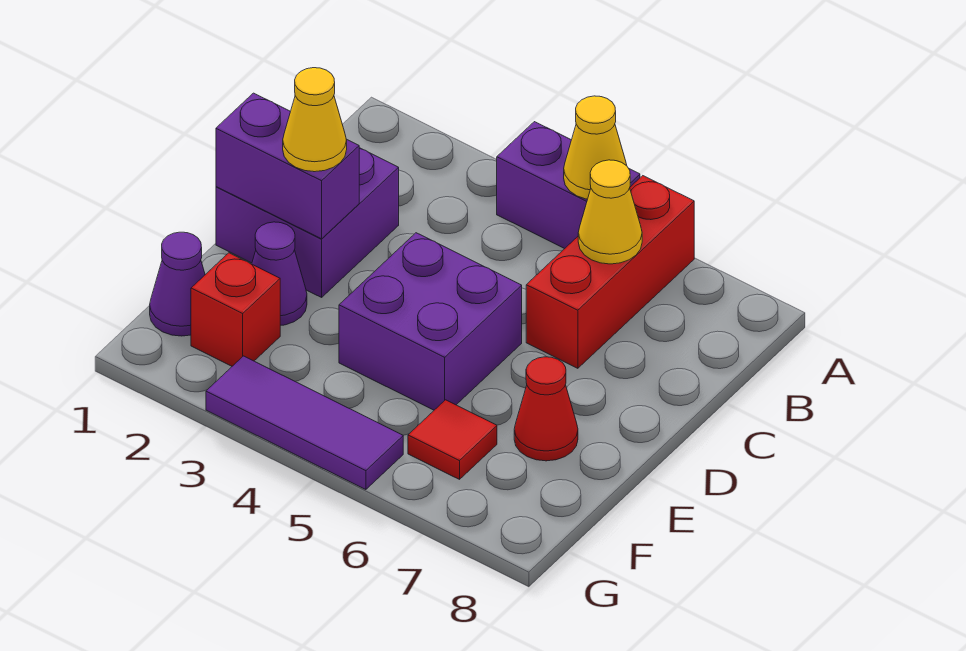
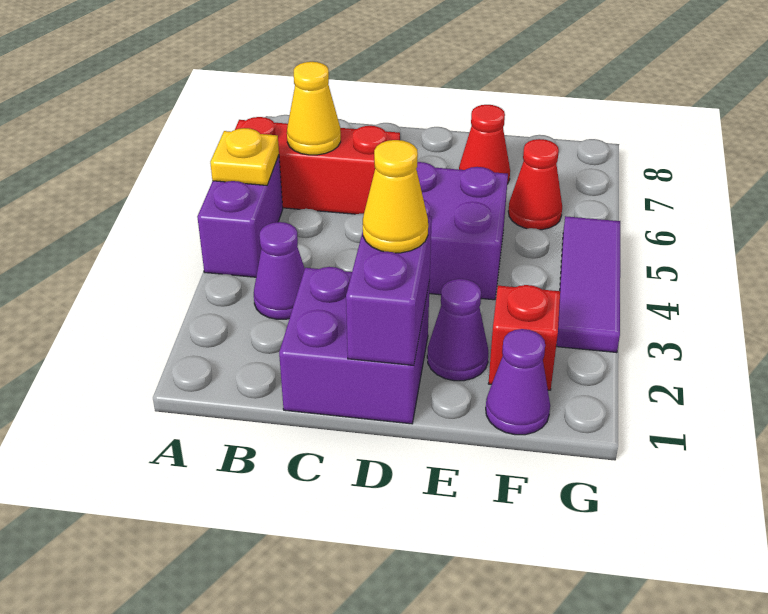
yellow cone A5 level 2 -> yellow plate A5 level 2
none -> purple cone B3 level 1
red tile F6 level 1 -> red cone F6 level 1

